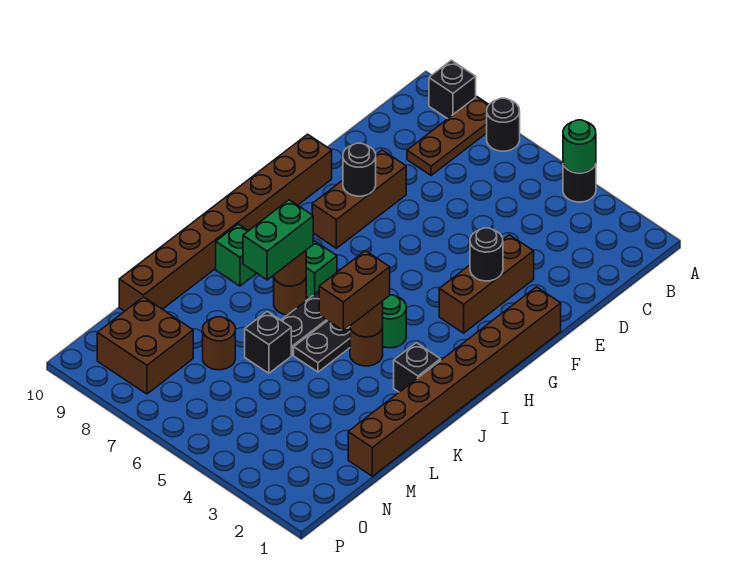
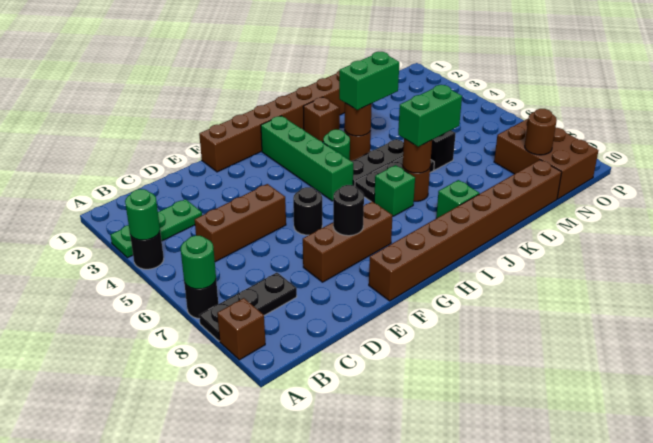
none -> green plate A3:C3 level 1
none -> green round brick A7 level 2
brown plate A8:C8 level 1 -> black plate A8:C8 level 1
black brick A9 level 1 -> brown brick A9 level 1
brown brick E3:G3 level 1 -> brown brick C5:E5 level 1
black round brick F3 level 2 -> black round brick F6 level 1
none -> green brick H2:H5 level 1
black brick J2 level 1 -> brown brick J2 level 1
brown brick J4:K4 level 3 -> green brick J4:K4 level 3
brown round brick M7 level 1 -> brown round brick N9 level 2
brown brick N8:O9 level 1 -> brown brick N8:O10 level 1

